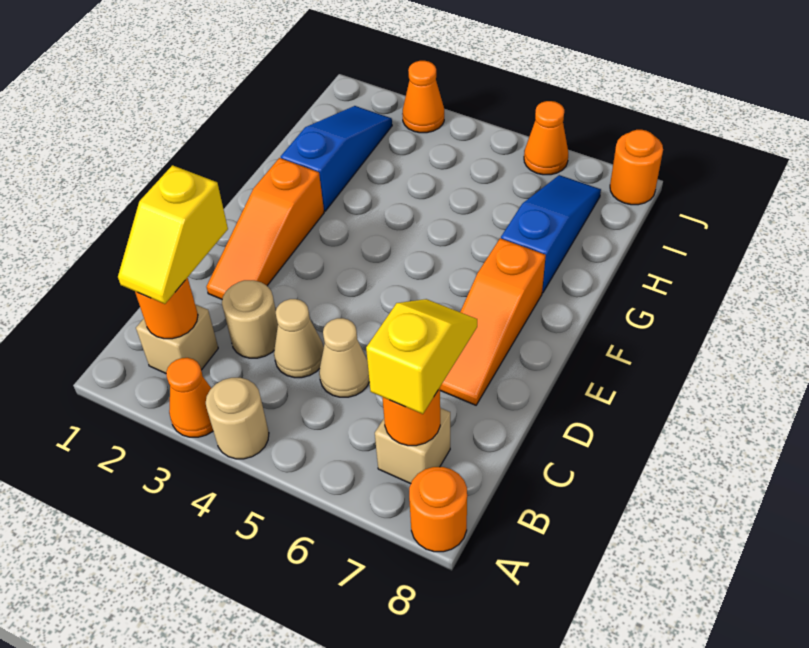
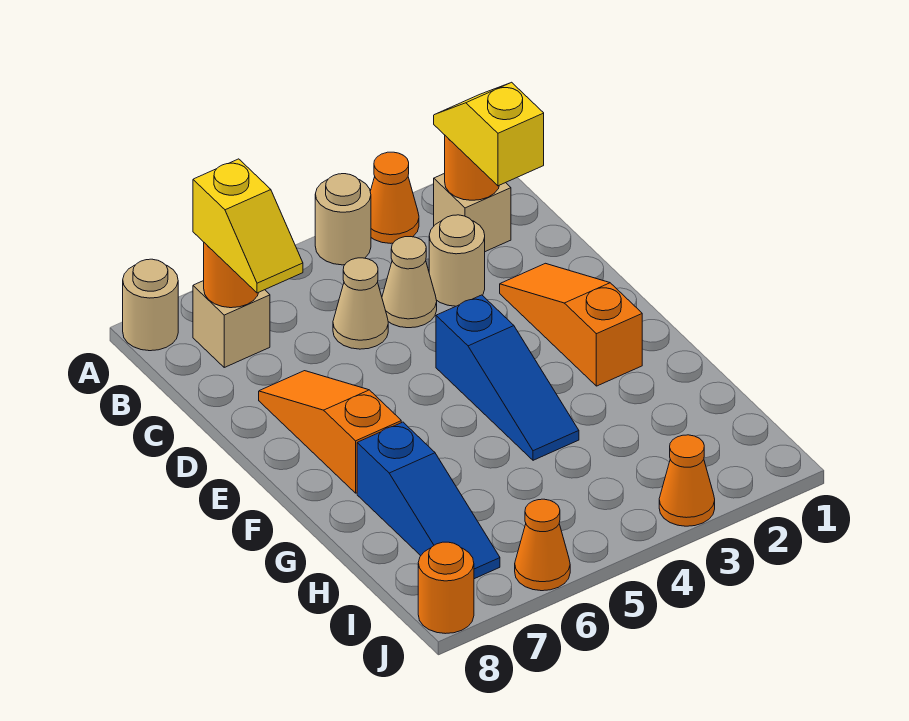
orange round brick A8 level 1 -> tan round brick A8 level 1
blue slope G2:I2 level 1 top G -> blue slope E4:G4 level 1 top E

